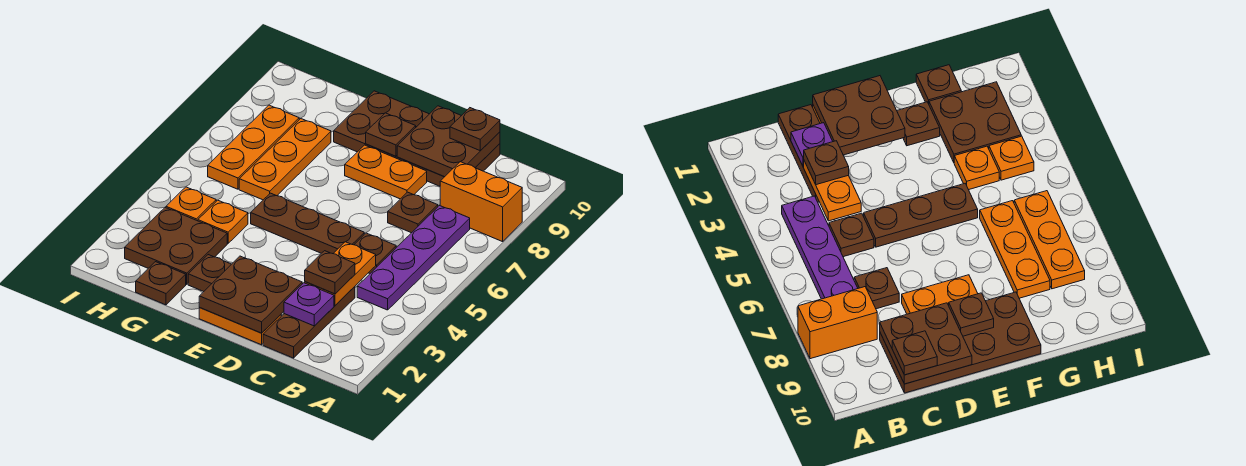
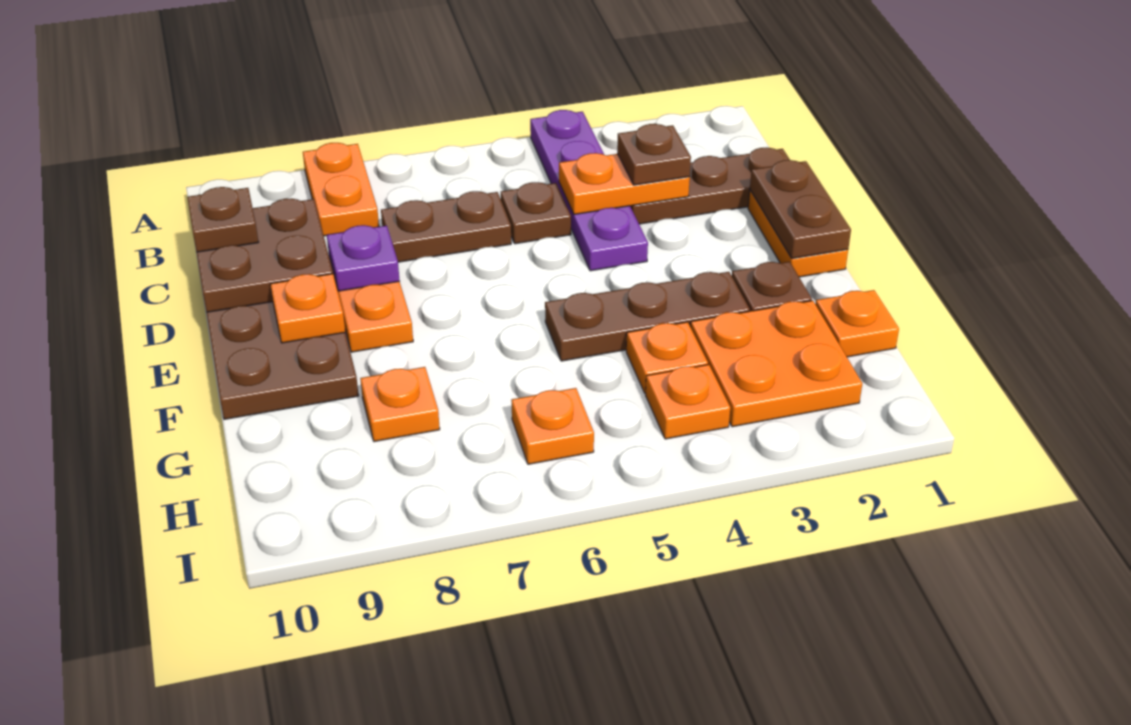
orange brick A8:B8 level 1 -> orange plate A8:B8 level 1
purple plate B4:B7 level 1 -> purple plate A4:D4 level 1
purple plate C2 level 2 -> purple plate D8 level 2
brown plate C7 level 1 -> brown plate C6:C7 level 1
brown plate D1:E2 level 2 -> brown plate D1:E1 level 2
brown plate D5:F5 level 1 -> brown plate F3:F5 level 1
brown plate E9 level 2 -> orange plate E9 level 2
brown plate G1 level 1 -> orange plate G1 level 1
brown plate G2:H3 level 1 -> orange plate G2:H3 level 1
orange plate G6:G8 level 1 -> orange plate G8 level 1
orange plate H6:H8 level 1 -> orange plate H6 level 1

